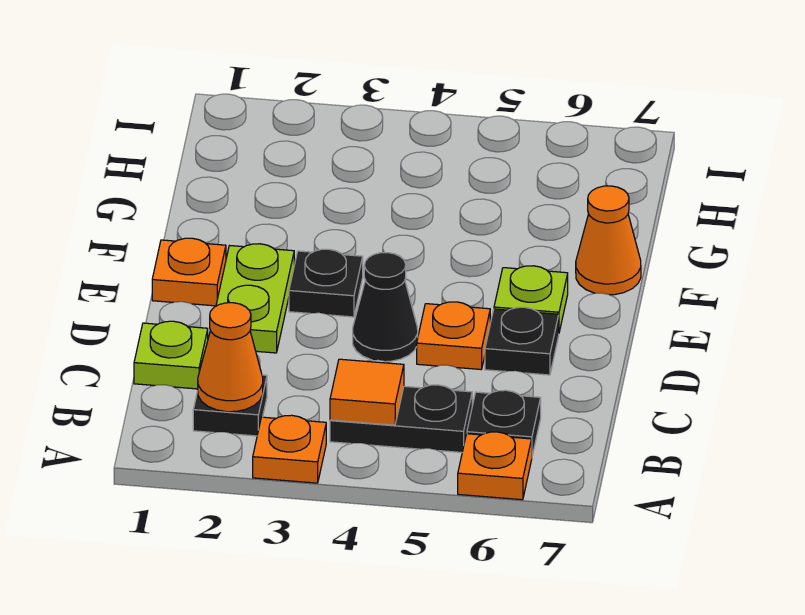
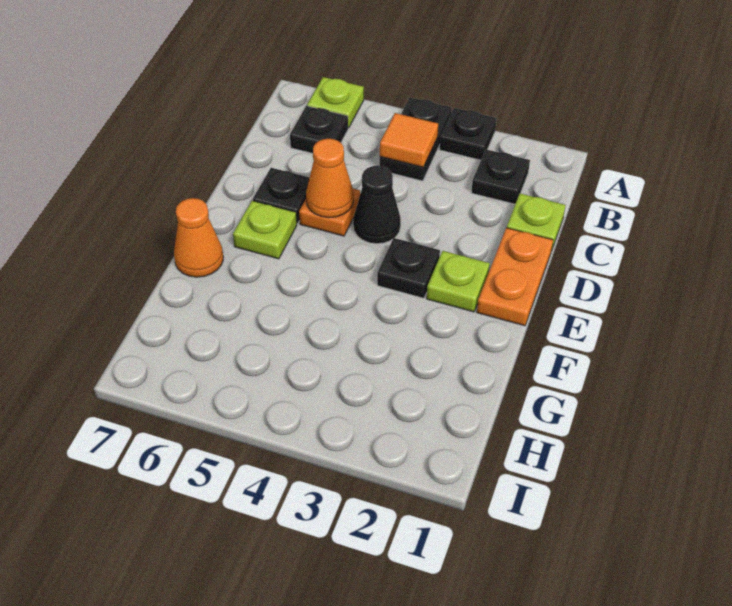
orange plate A3 level 1 -> black plate A3 level 1
orange plate A6 level 1 -> lime plate A6 level 1
orange cone B2 level 2 -> orange cone D5 level 2
black plate B4:B5 level 1 -> black plate A4:B4 level 1
lime plate D2:E2 level 1 -> lime plate E2 level 1
orange plate E1 level 1 -> orange plate D1:E1 level 1

